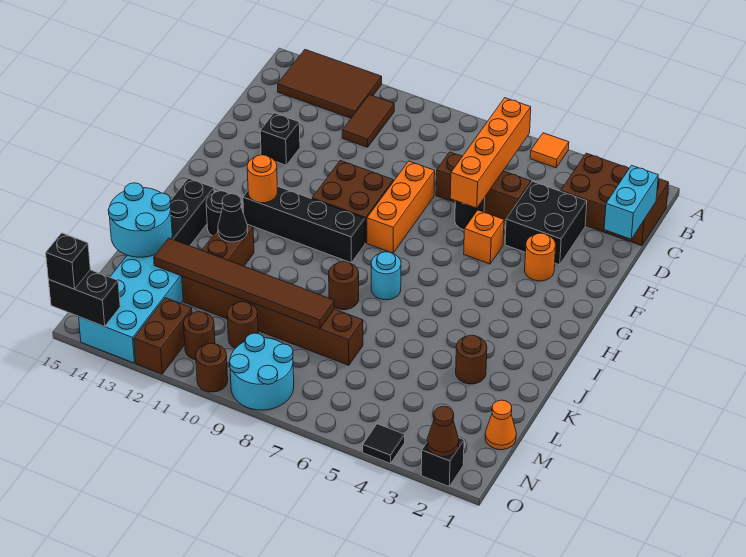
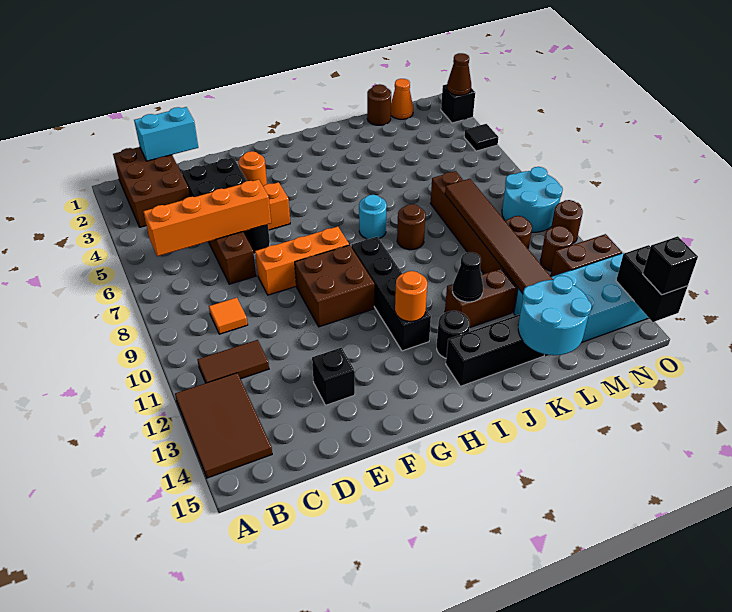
orange tile A5 level 1 -> orange tile C9 level 1
brown round brick K3 level 1 -> brown round brick L1 level 1

